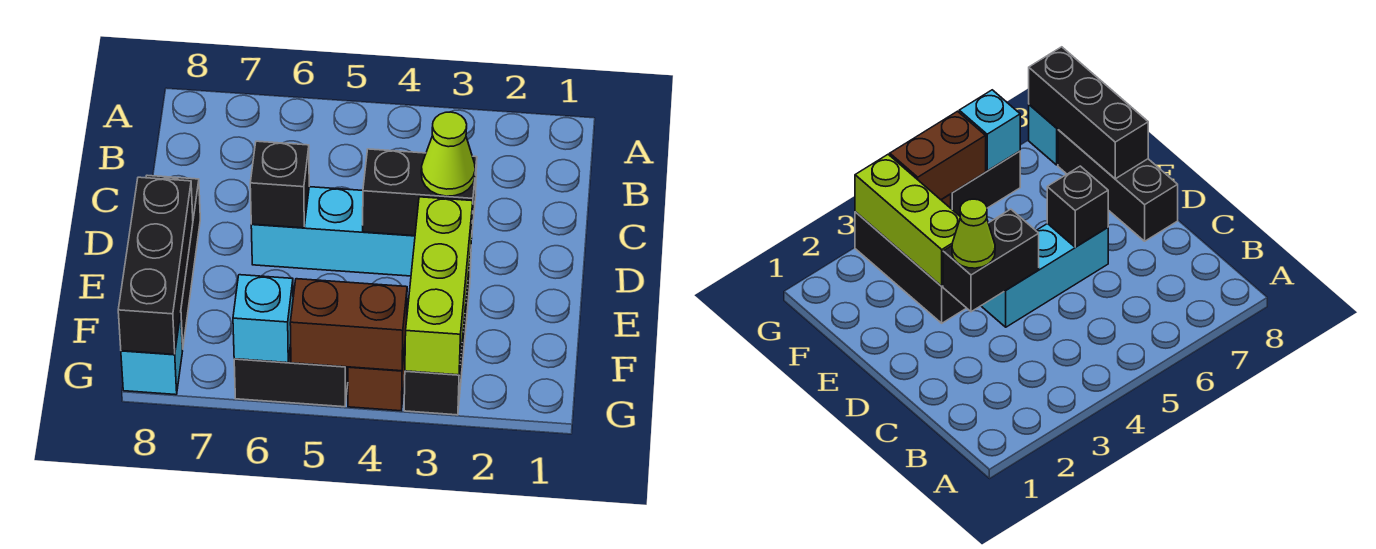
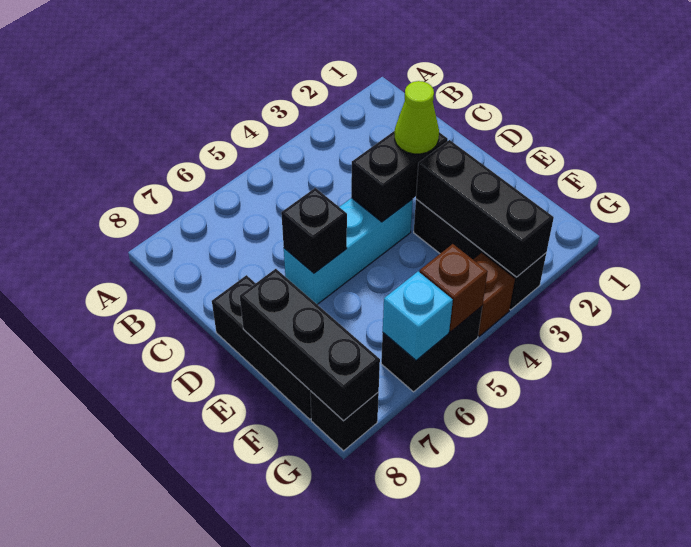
lime brick E3:G3 level 2 -> black brick E3:G3 level 2
brown brick G4:G5 level 2 -> brown brick G5 level 2
cyan brick G8 level 1 -> black brick G8 level 1

